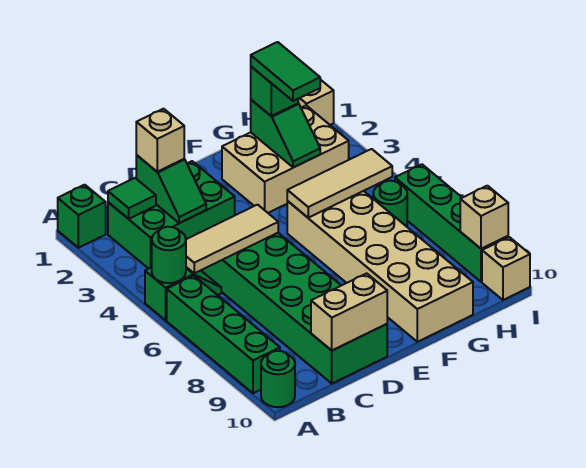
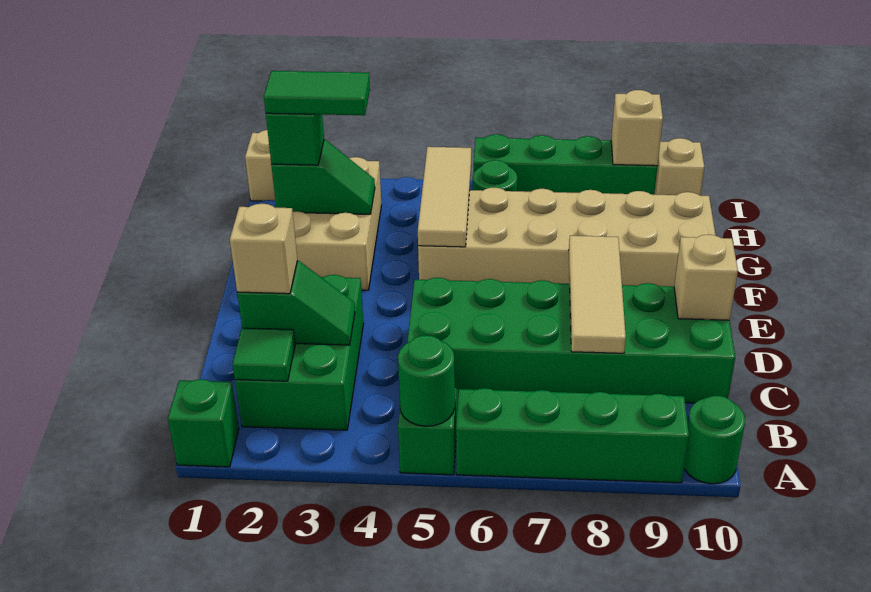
tan tile B5:D5 level 2 -> tan tile C8:E8 level 2
tan brick C10:D10 level 2 -> tan brick D10 level 2

